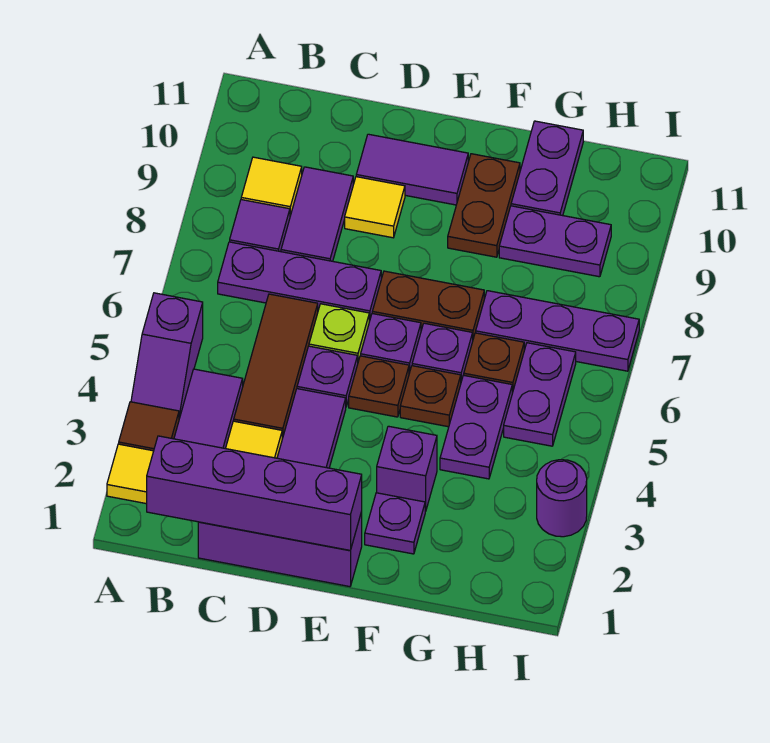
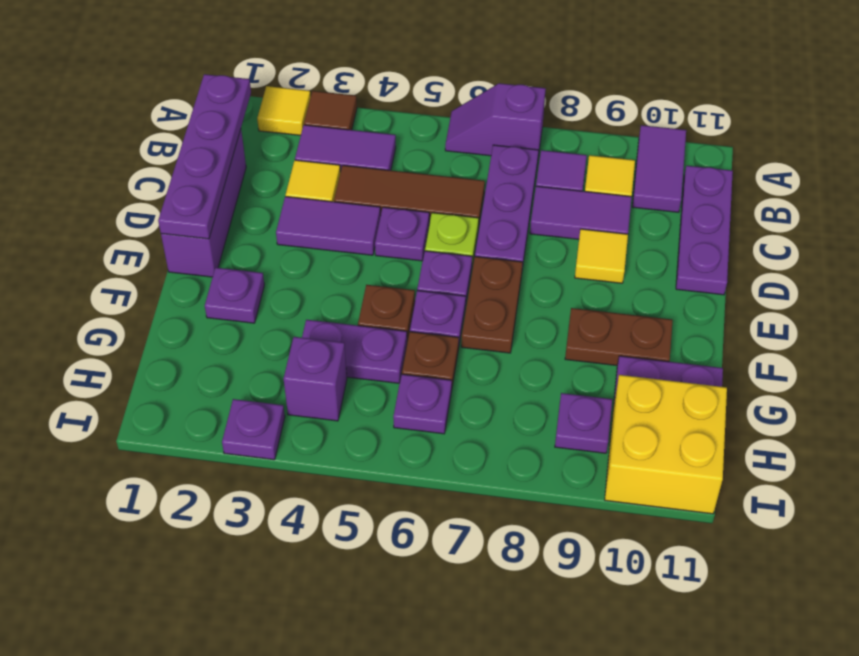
purple slope A4:A5 level 1 top 5 -> purple slope A6:A7 level 1 top 7
purple brick B1:E1 level 2 -> purple plate B1:E1 level 2
purple tile D10:E10 level 1 -> purple tile A10:B10 level 1
brown plate E5 level 1 -> none
purple brick F3 level 1 -> purple brick H4 level 1
purple plate G7:I7 level 1 -> purple plate B11:D11 level 1
purple plate G9:H9 level 1 -> purple plate H9 level 1
purple plate H5:H6 level 1 -> purple plate H6 level 1
none -> yellow brick H10:I11 level 1
purple round brick I3 level 1 -> purple plate I3 level 1

